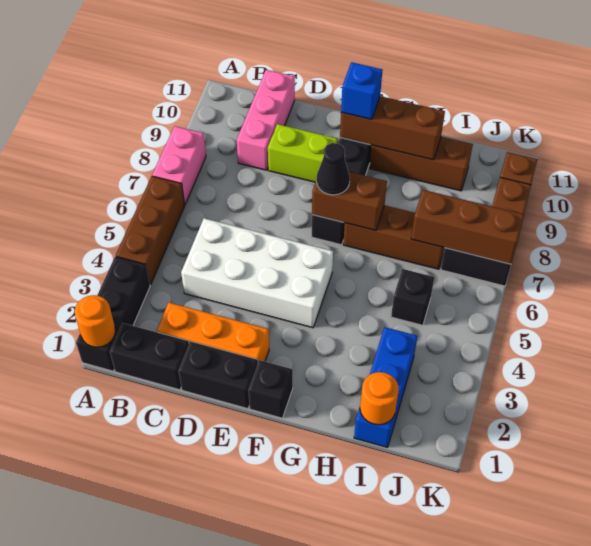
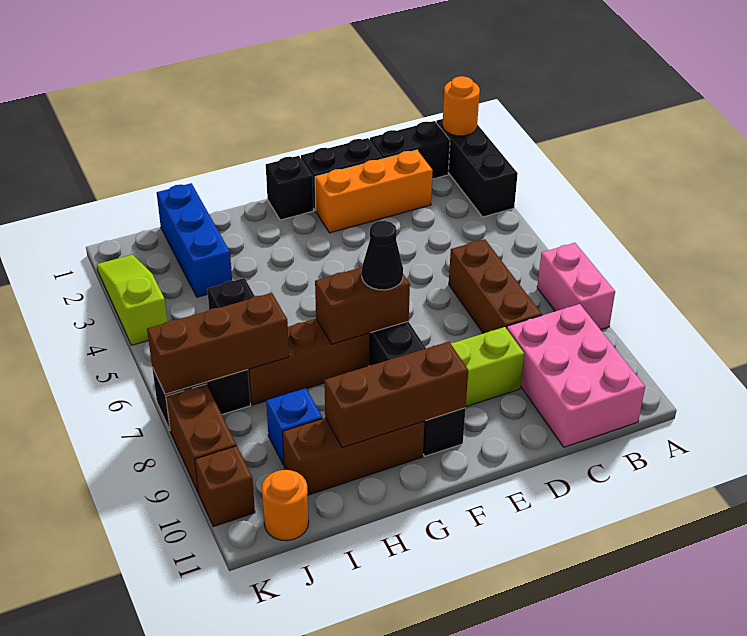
brown brick A4:A6 level 1 -> brown brick C6:C8 level 1
white brick C4:F5 level 1 -> none
pink brick C9:C11 level 1 -> pink brick B9:C11 level 1
blue brick F10 level 3 -> blue brick I9 level 1
orange round brick I1 level 2 -> orange round brick J11 level 1
none -> lime slope K2:K4 level 1 top 4

